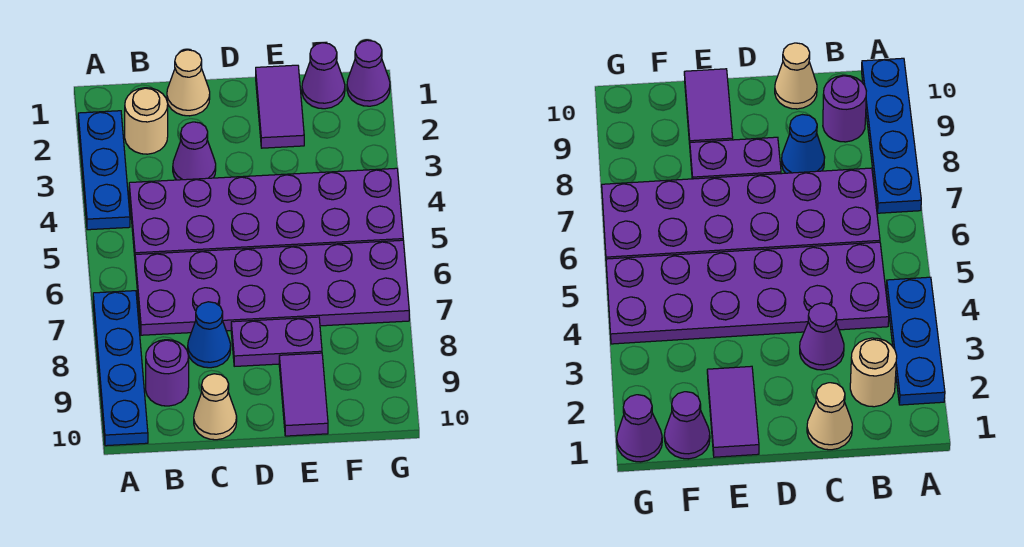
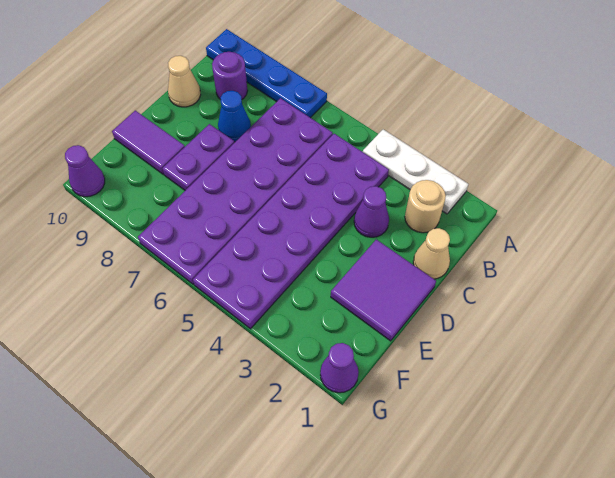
blue plate A2:A4 level 1 -> white plate A2:A4 level 1
purple tile E1:E2 level 1 -> purple tile D1:E2 level 1
purple cone F1 level 1 -> purple cone G10 level 1

